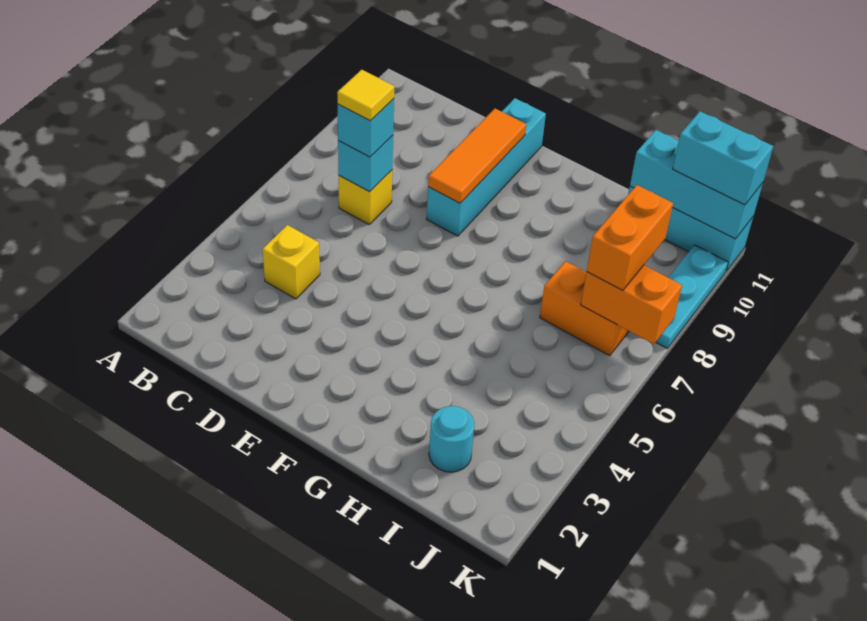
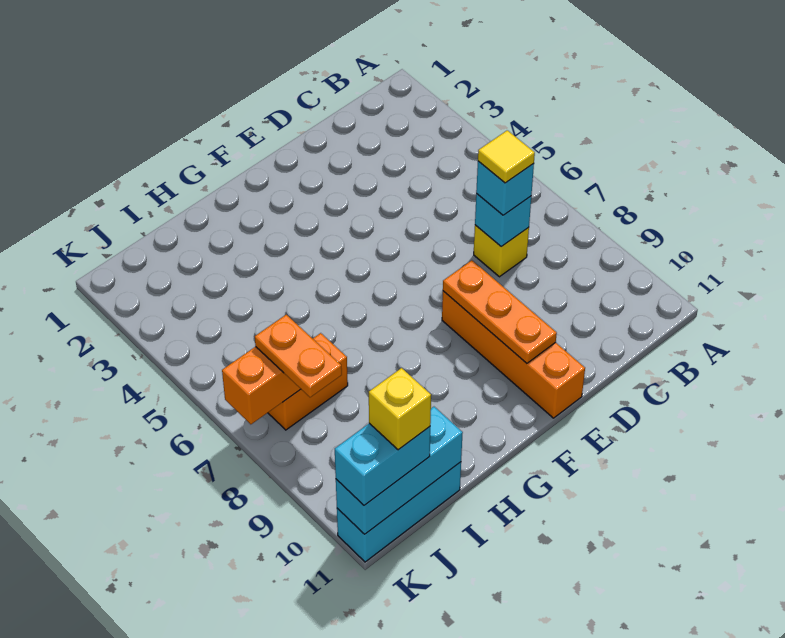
yellow brick C4 level 1 -> yellow brick J11 level 4
cyan brick E8:E11 level 1 -> orange brick E8:E11 level 1
orange tile E8:E10 level 2 -> orange plate E8:E10 level 2
cyan round brick I2 level 1 -> none
orange brick J7:J8 level 3 -> orange plate J7:J8 level 3
cyan plate K8:K10 level 1 -> none

